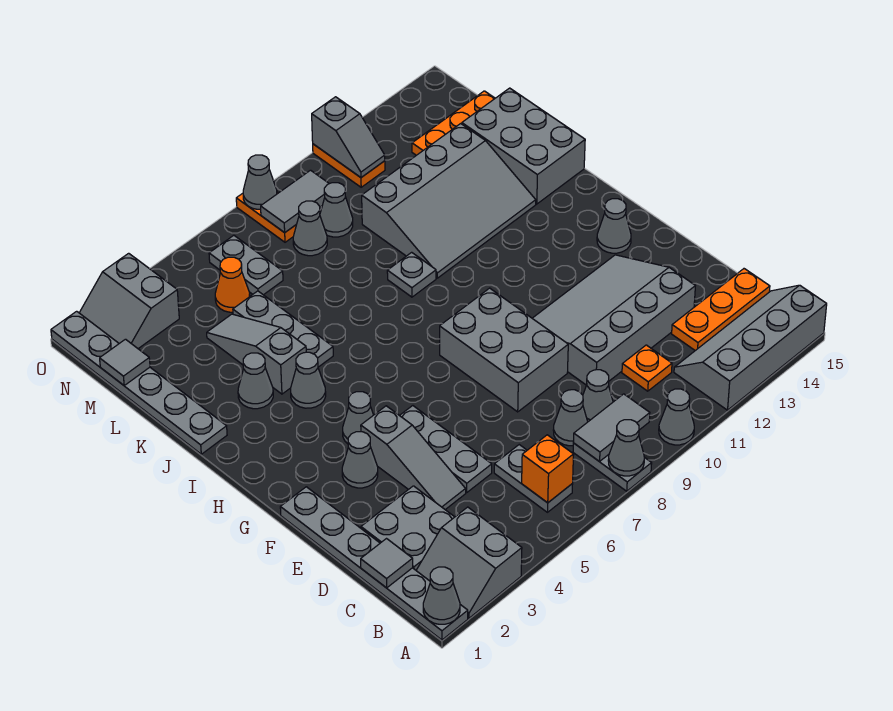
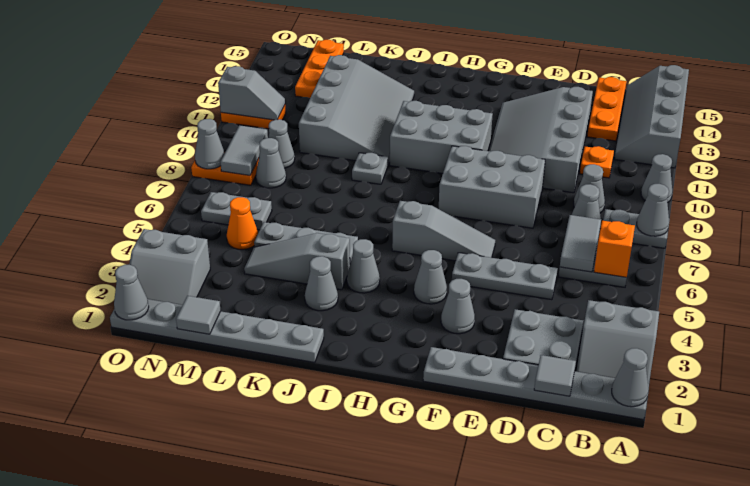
grey tile B8:B9 level 2 -> grey tile C6:C7 level 2
grey slope D4:F4 level 1 top F -> grey slope F6:H6 level 1 top H
grey cone G14 level 1 -> grey cone O1 level 2
grey brick J14:L15 level 1 -> grey brick G10:I11 level 1

